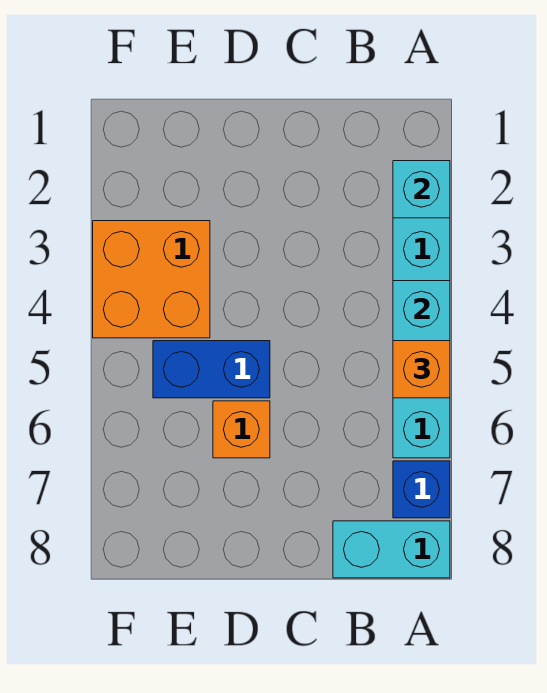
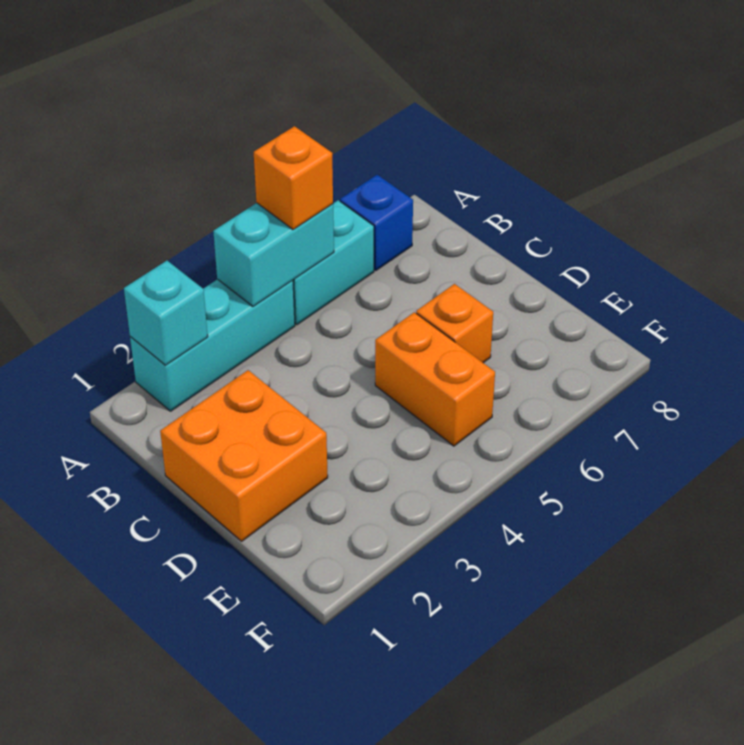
cyan brick A8:B8 level 1 -> none
blue brick D5:E5 level 1 -> orange brick D5:E5 level 1
orange brick E3:F4 level 1 -> orange brick C1:D2 level 1

